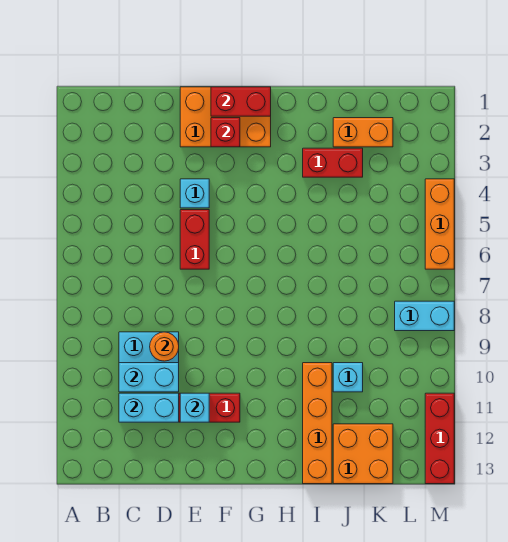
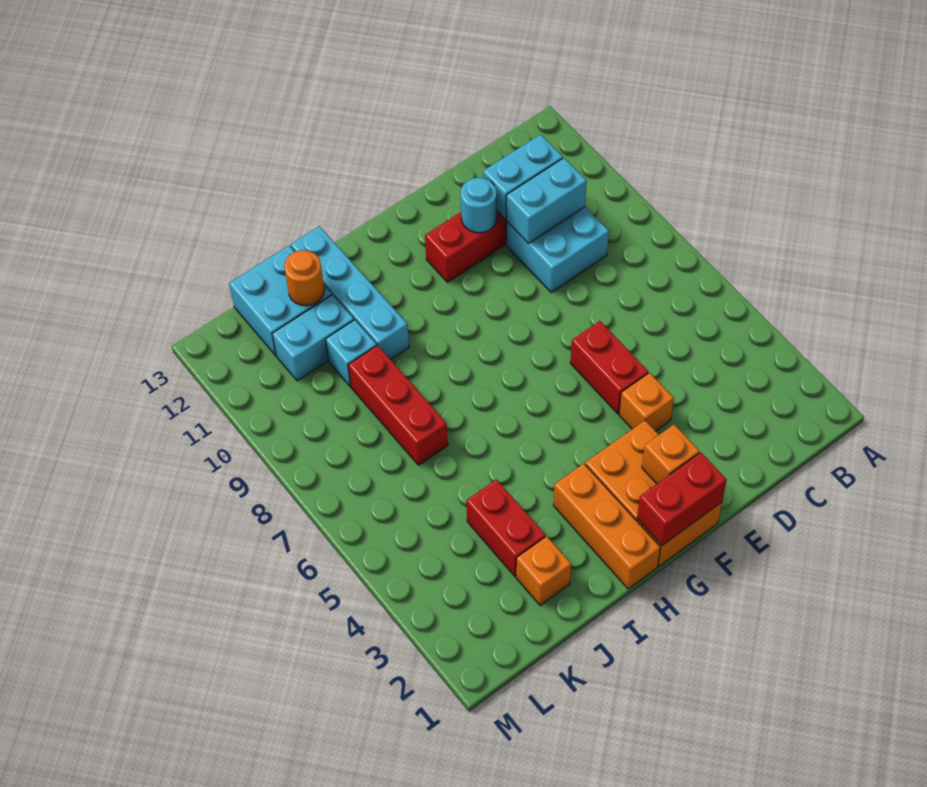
orange round brick D9 level 2 -> orange round brick J12 level 2
orange brick E1:G2 level 1 -> orange brick F1:G3 level 1
cyan brick E4 level 1 -> orange brick E4 level 1
cyan brick E11 level 2 -> cyan round brick E11 level 2
red brick F2 level 2 -> orange brick F2 level 2
red brick I3:J3 level 1 -> red brick J3:J4 level 1
orange brick I10:I13 level 1 -> cyan brick I10:I13 level 1
orange brick J2:K2 level 1 -> orange brick J2 level 1
orange brick J12:K13 level 1 -> cyan brick J12:K13 level 1
cyan brick L8:M8 level 1 -> cyan brick J11:K11 level 1
orange brick M4:M6 level 1 -> orange brick H1:H3 level 1
red brick M11:M13 level 1 -> red brick J7:J9 level 1

